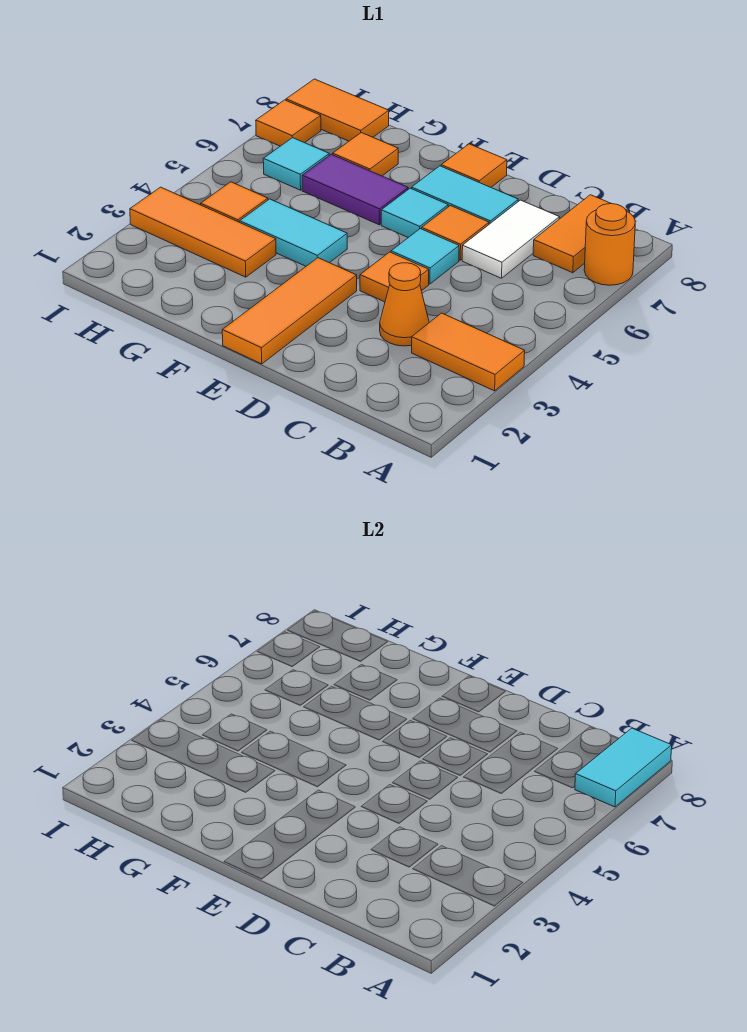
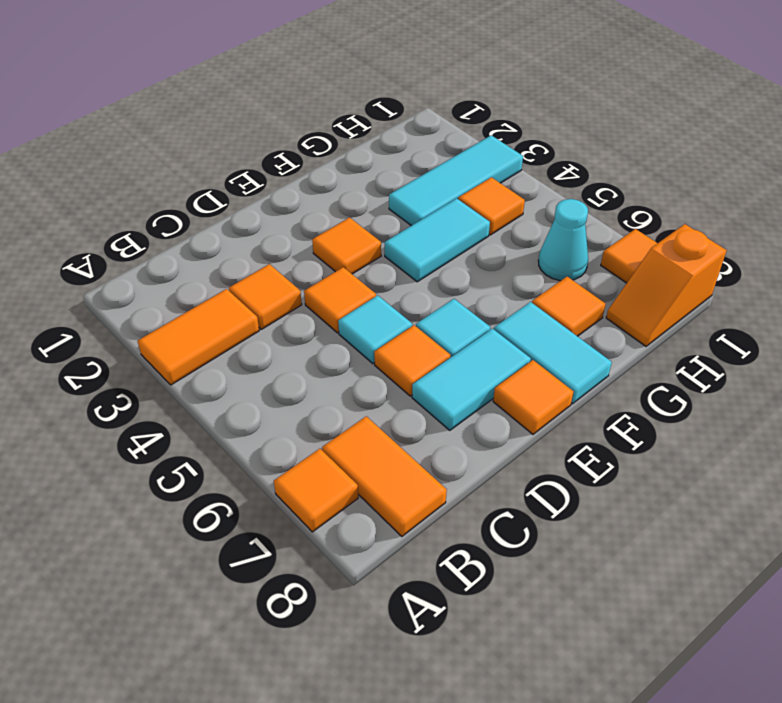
orange round brick A7 level 1 -> orange tile A7 level 1
cyan tile A7:A8 level 2 -> cyan tile F7:F8 level 1
orange cone C3 level 1 -> orange tile C3 level 1
white tile C6:C7 level 1 -> none
orange tile E1:E3 level 1 -> orange tile E3 level 1
purple tile F6:G6 level 1 -> none
orange tile G3:I3 level 1 -> cyan tile G3:I3 level 1
cyan tile H6 level 1 -> cyan cone H6 level 1
orange tile H8:I8 level 1 -> orange slope H8:I8 level 1 top I

